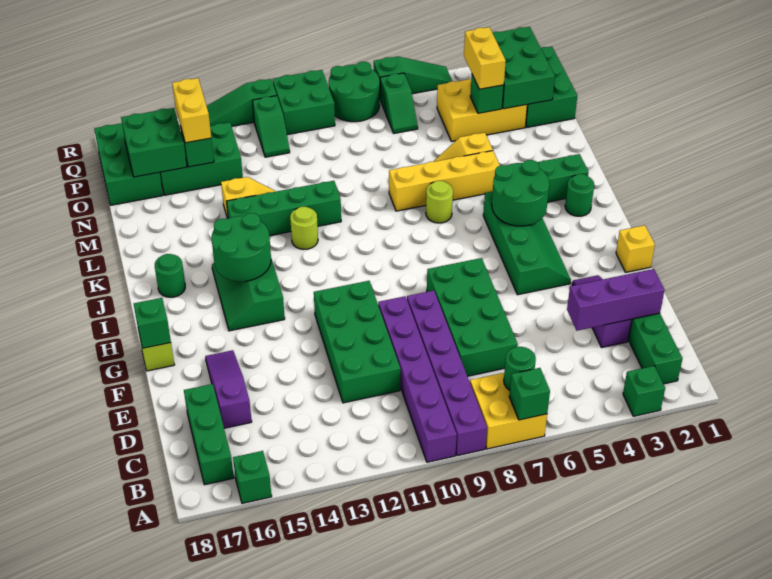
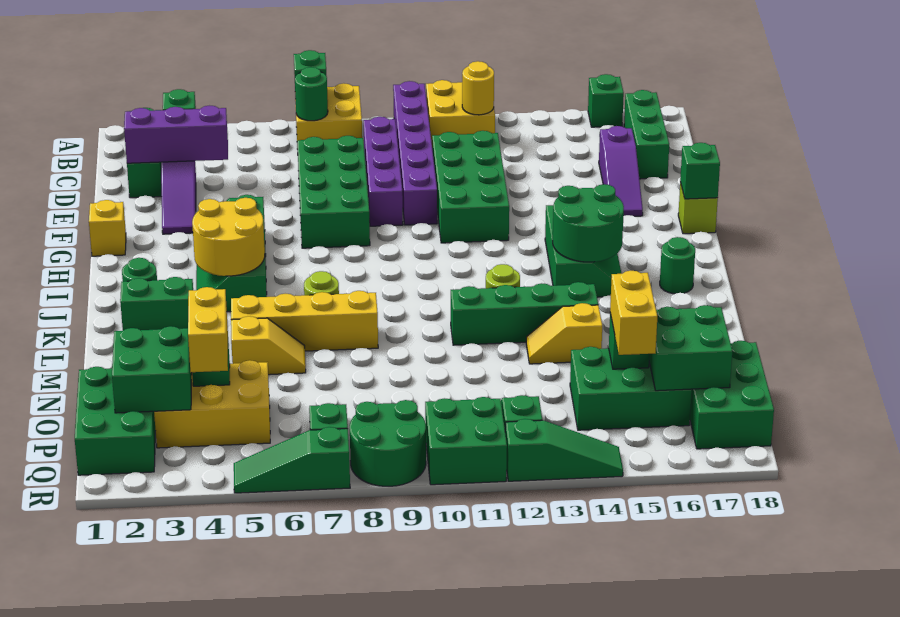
purple brick A9:F9 level 1 -> purple brick C9:F9 level 1
none -> yellow brick A11:B12 level 1
none -> yellow round brick B12 level 2
green round brick I4:J5 level 2 -> yellow round brick I4:J5 level 2
green brick O2:Q3 level 2 -> green brick O2:P3 level 2

